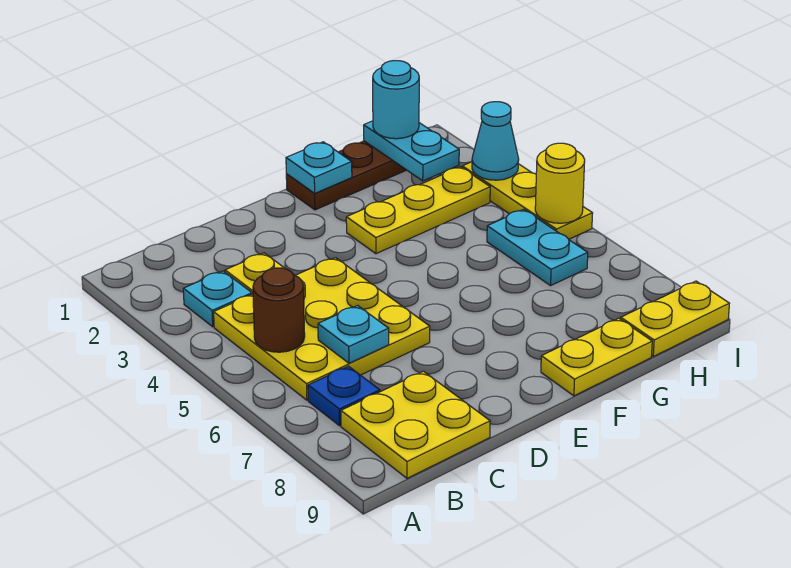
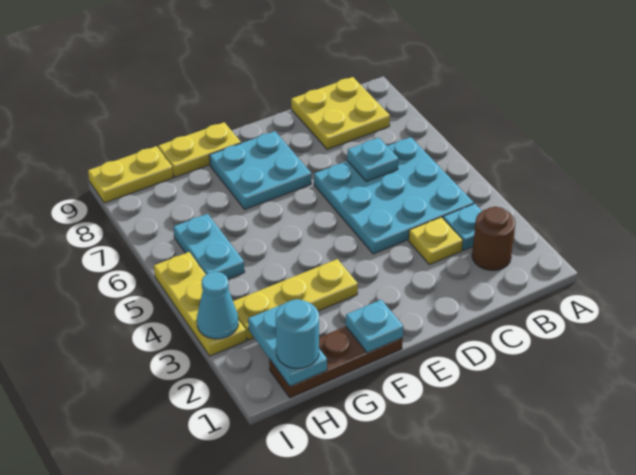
yellow plate B4:D6 level 1 -> cyan plate B4:D6 level 1
brown round brick B5 level 2 -> brown round brick B2 level 1
blue plate B7 level 1 -> none
none -> cyan plate E7:F8 level 1
yellow round brick I5 level 2 -> none

